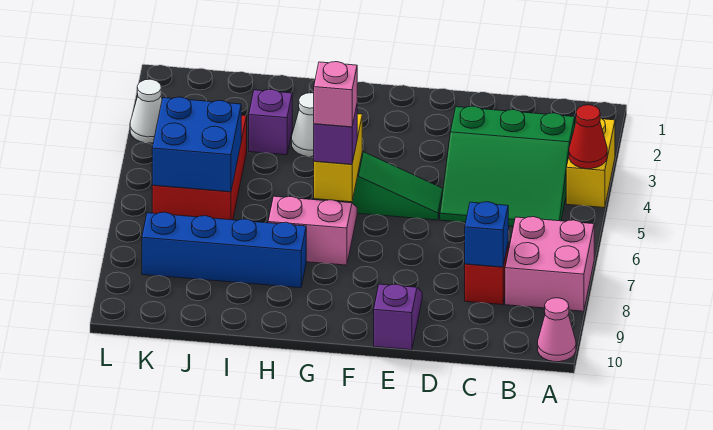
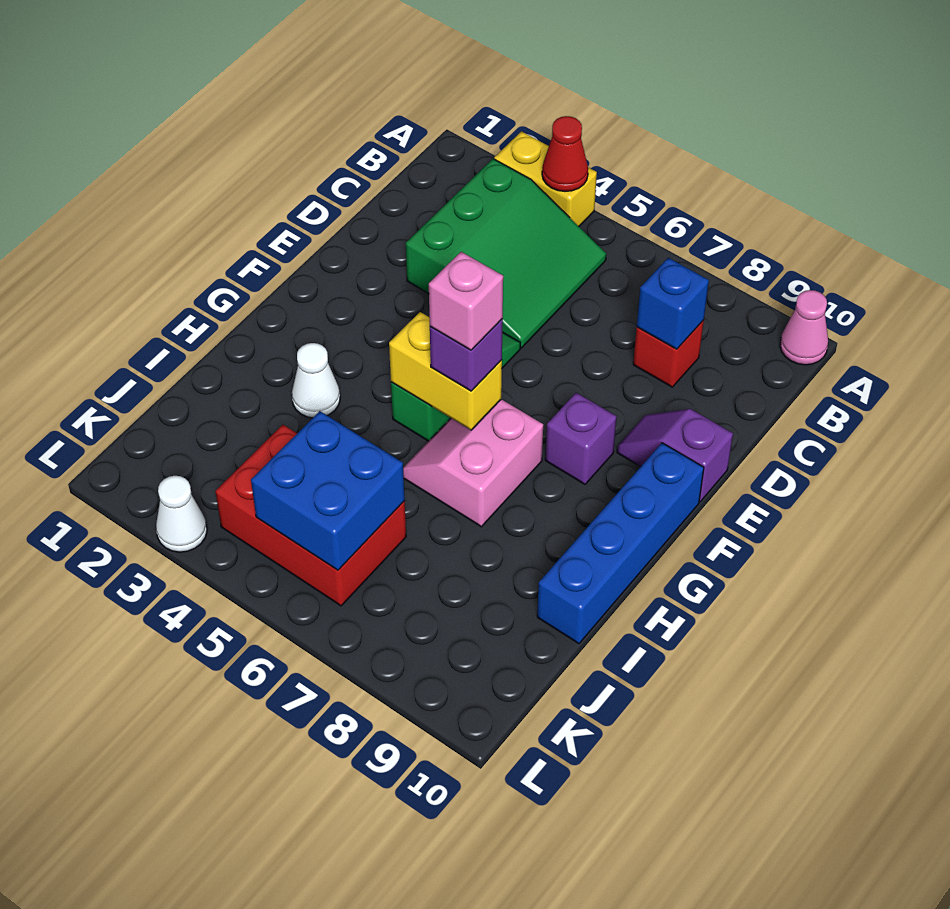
pink brick A7:B8 level 1 -> none
blue brick H8:K8 level 1 -> blue brick F10:I10 level 1
purple brick I3 level 1 -> purple brick F8 level 1

